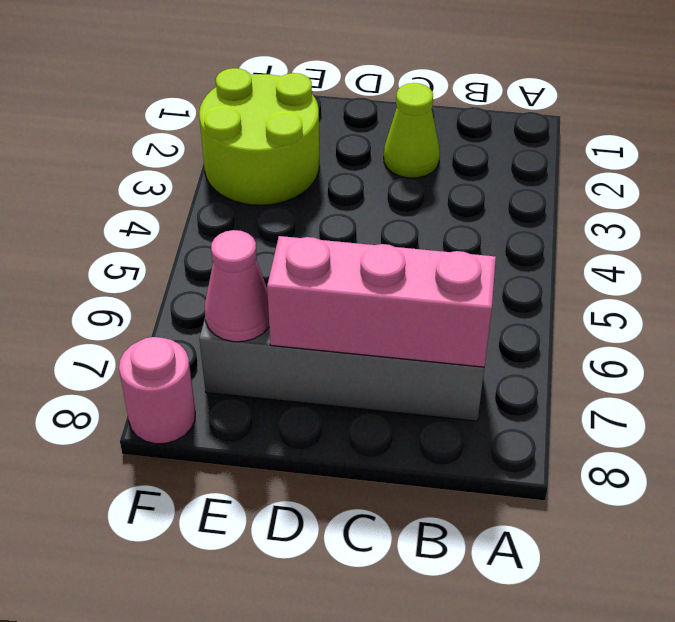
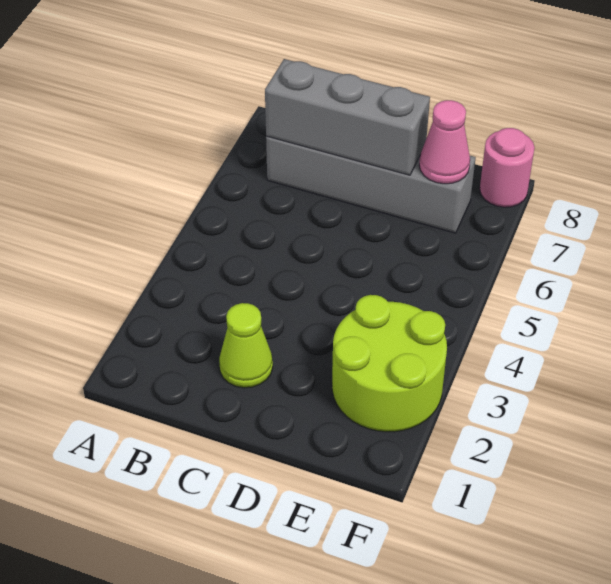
pink brick B7:D7 level 2 -> grey brick B7:D7 level 2

